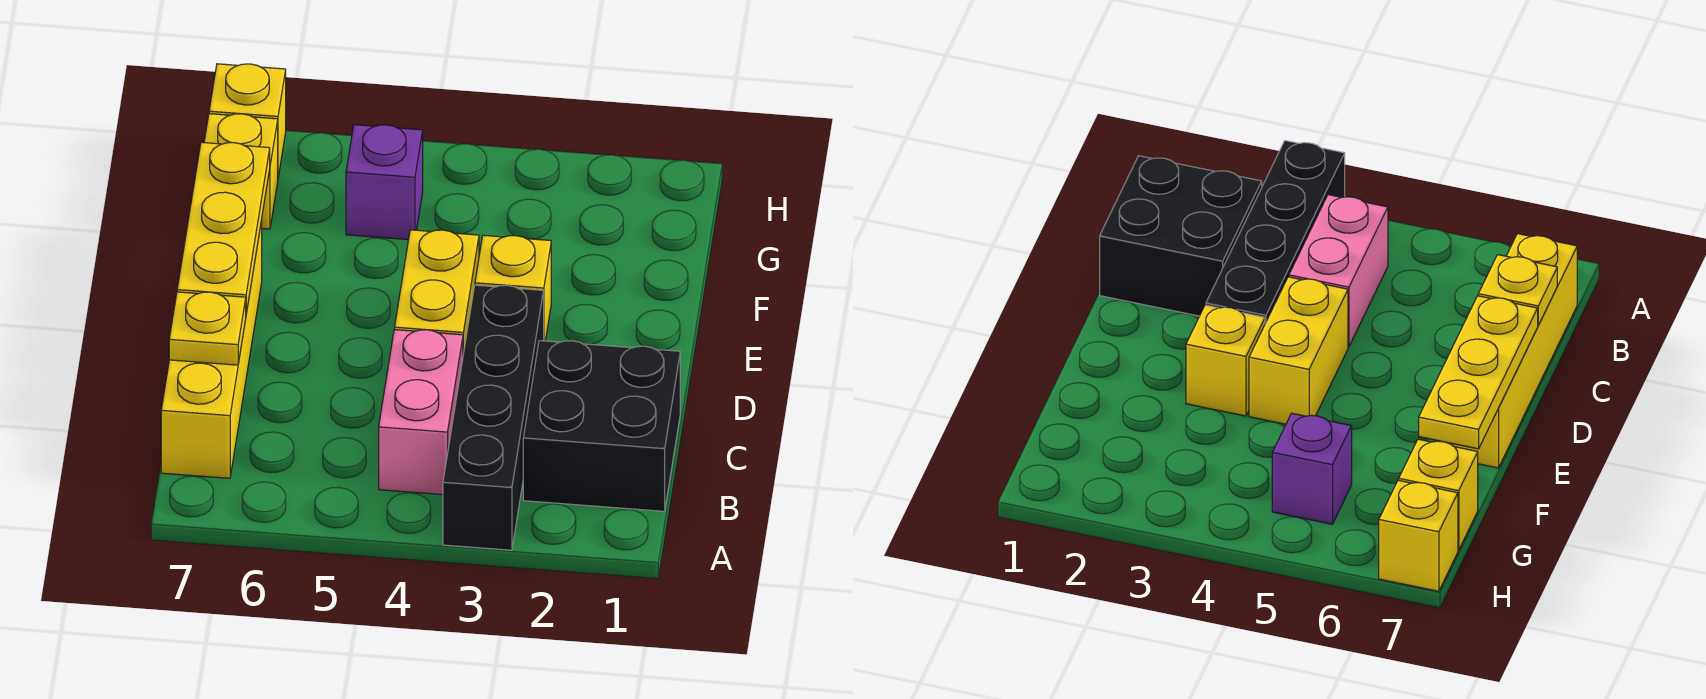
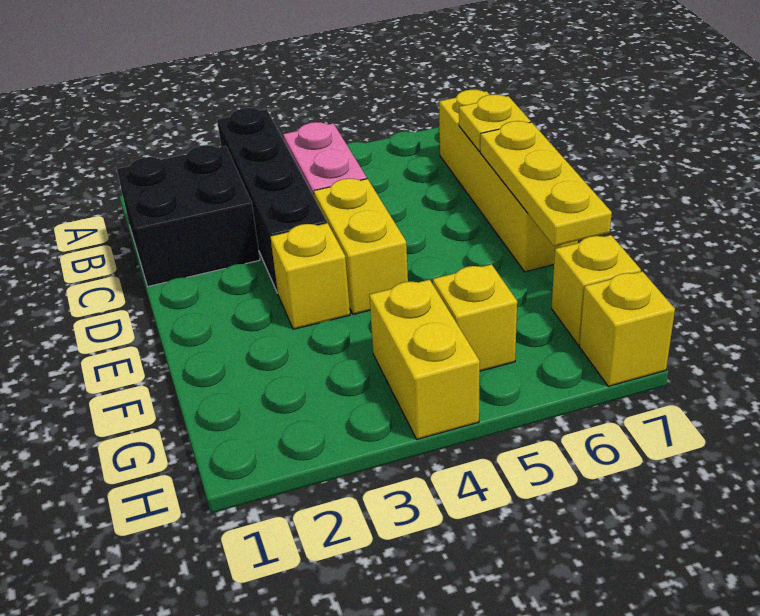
none -> yellow brick G4:H4 level 1
purple brick G5 level 1 -> yellow brick G5 level 1

